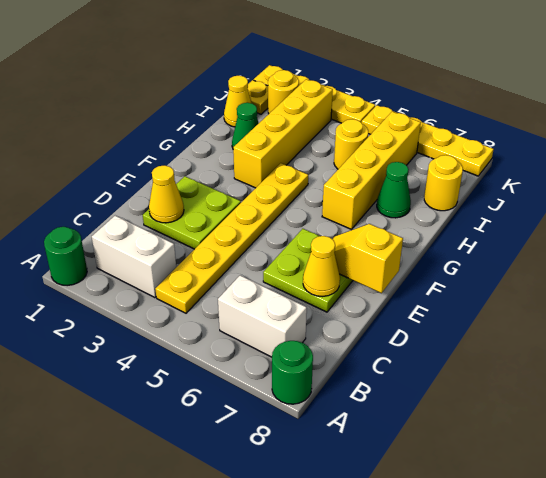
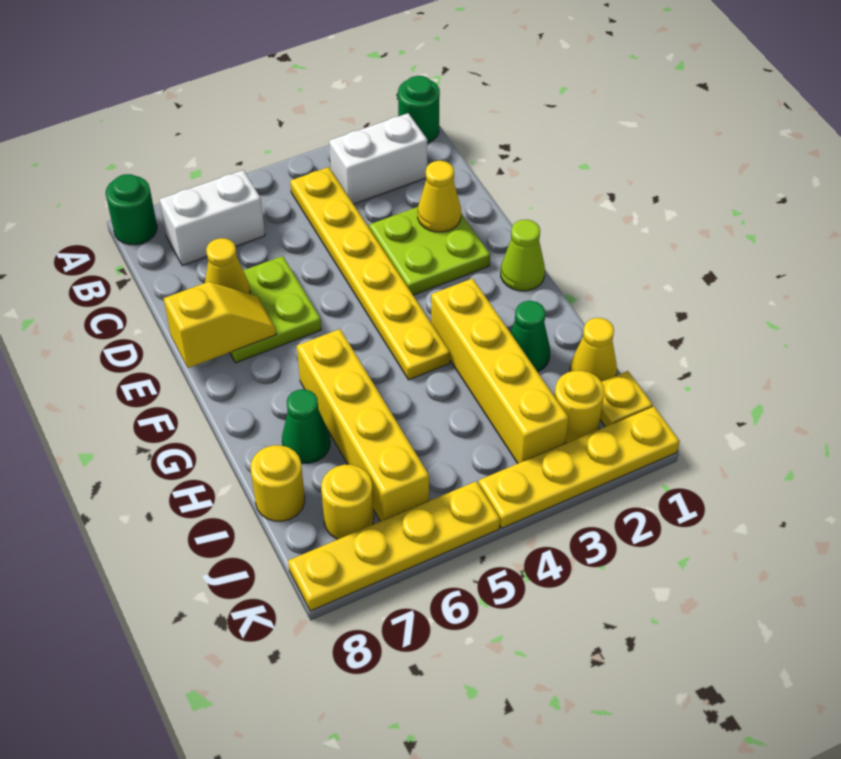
none -> lime cone F1 level 1
yellow round brick I5 level 1 -> yellow round brick J7 level 1

